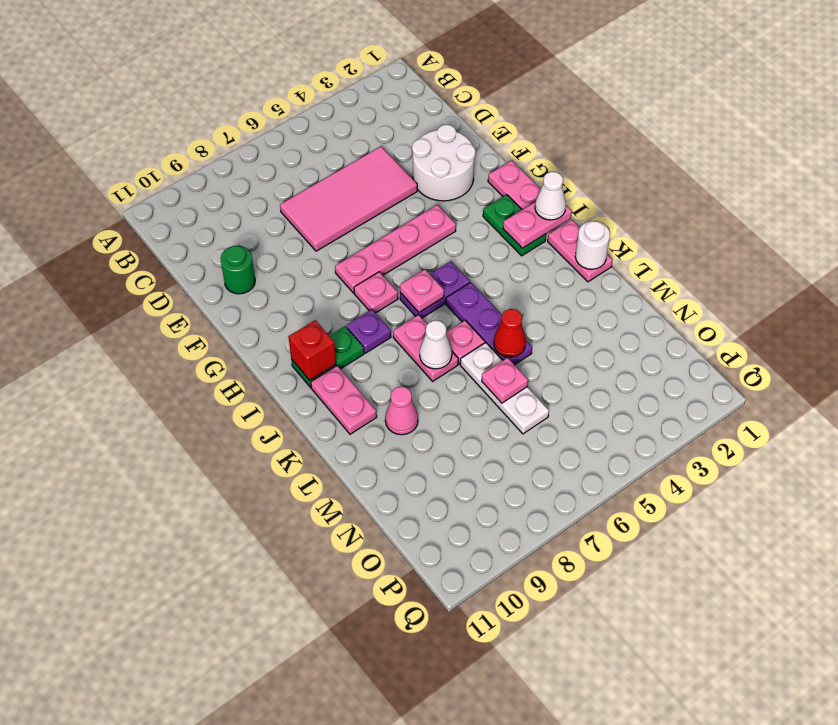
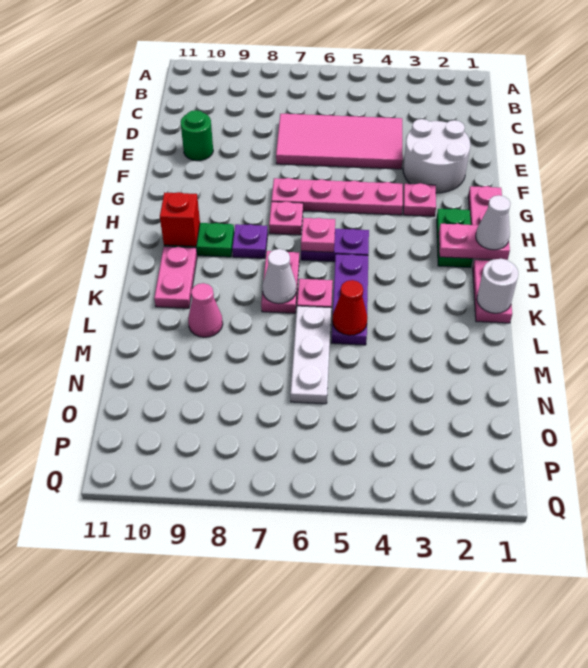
pink plate M6 level 2 -> pink plate G3 level 1

